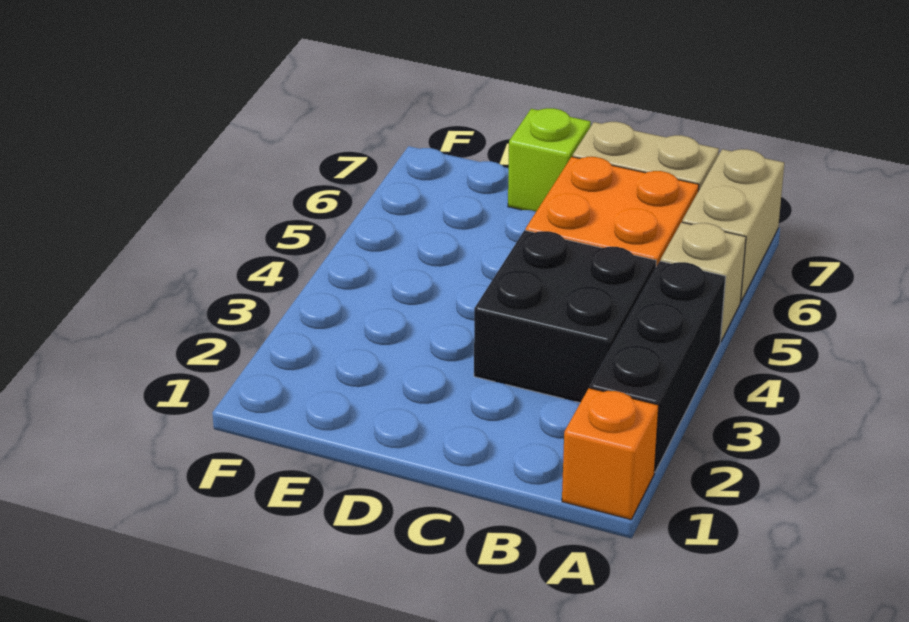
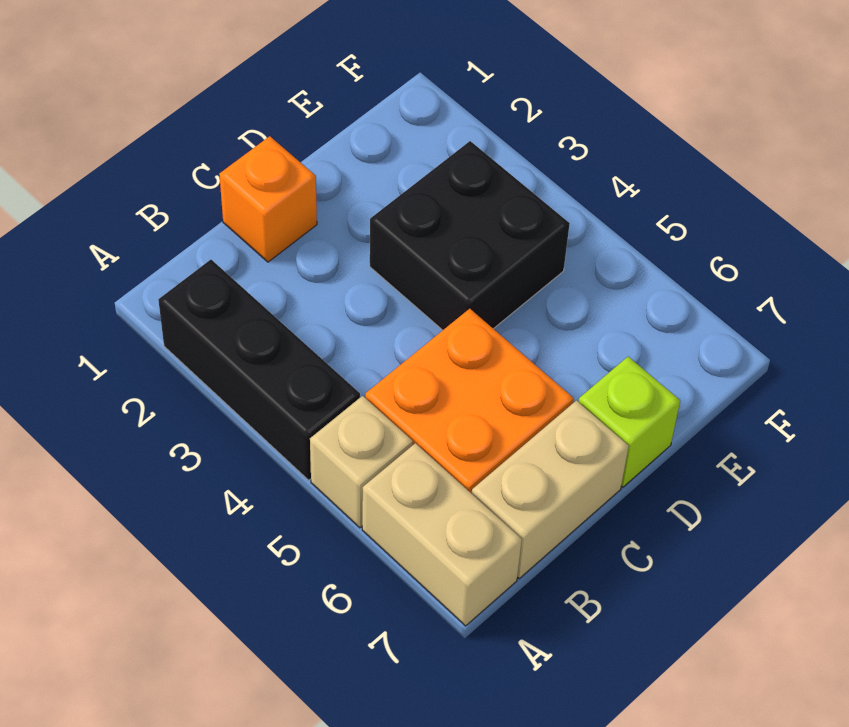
orange brick A1 level 1 -> orange brick C1 level 1
black brick B3:C4 level 1 -> black brick D3:E4 level 1

